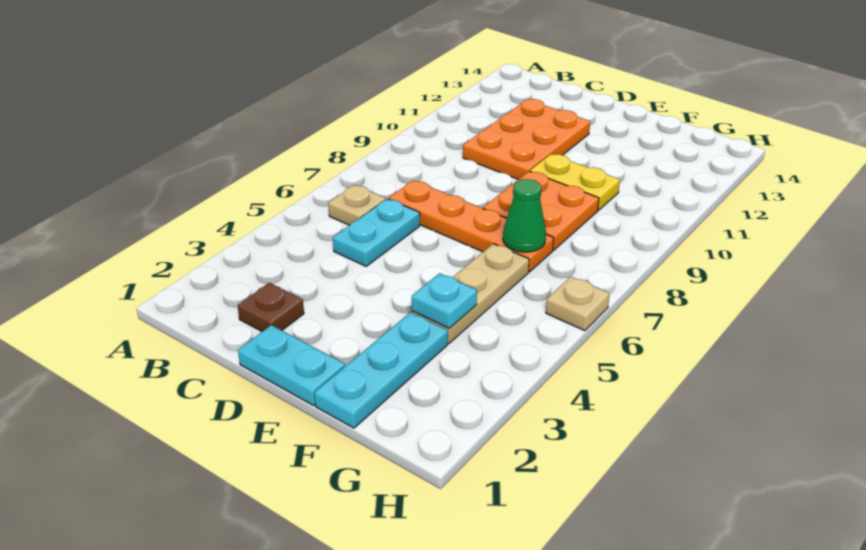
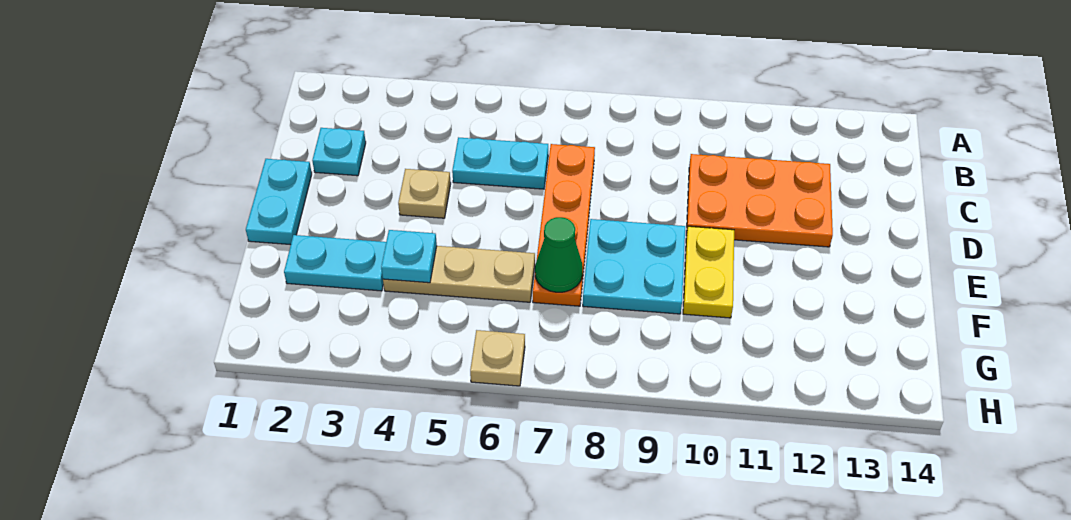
tan plate B6 level 1 -> tan plate D4 level 1
brown plate C2 level 1 -> cyan plate C2 level 1
orange plate E8:F9 level 1 -> cyan plate E8:F9 level 1
cyan plate F1:F3 level 1 -> cyan plate F2:F3 level 1

